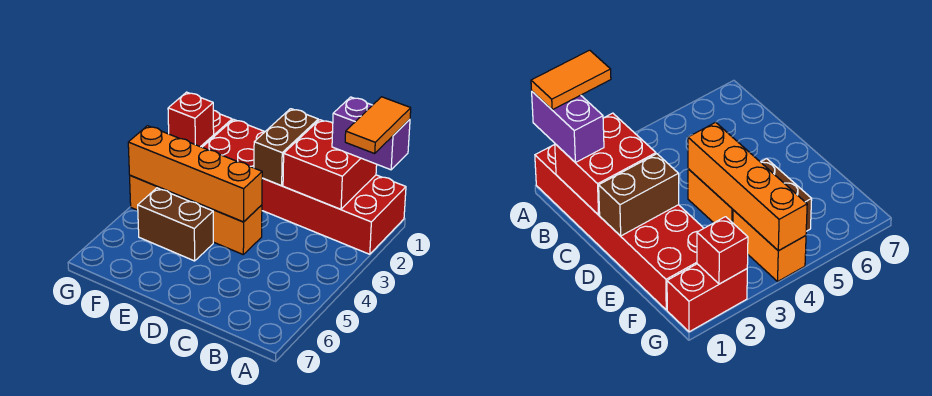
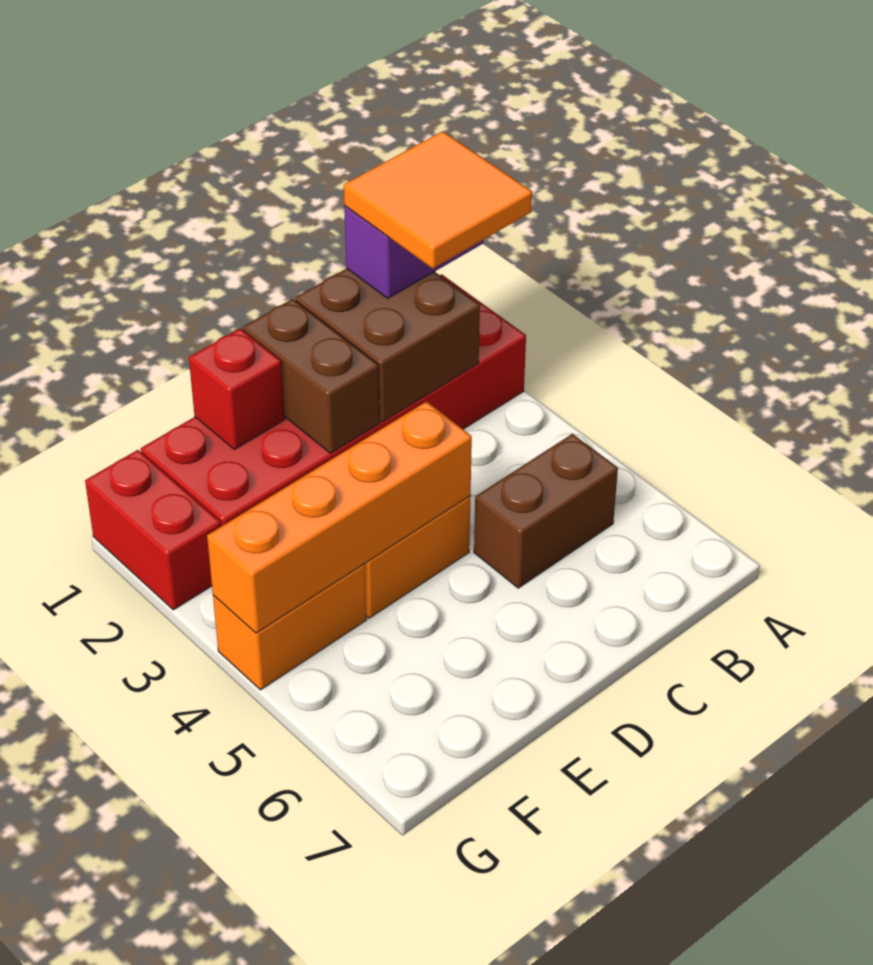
orange tile A1:A2 level 4 -> orange tile A1:B2 level 4
red brick B1:C2 level 2 -> brown brick B1:C2 level 2
brown brick E5:F5 level 1 -> brown brick B5:C5 level 1
red brick G2 level 2 -> red brick E1 level 2

